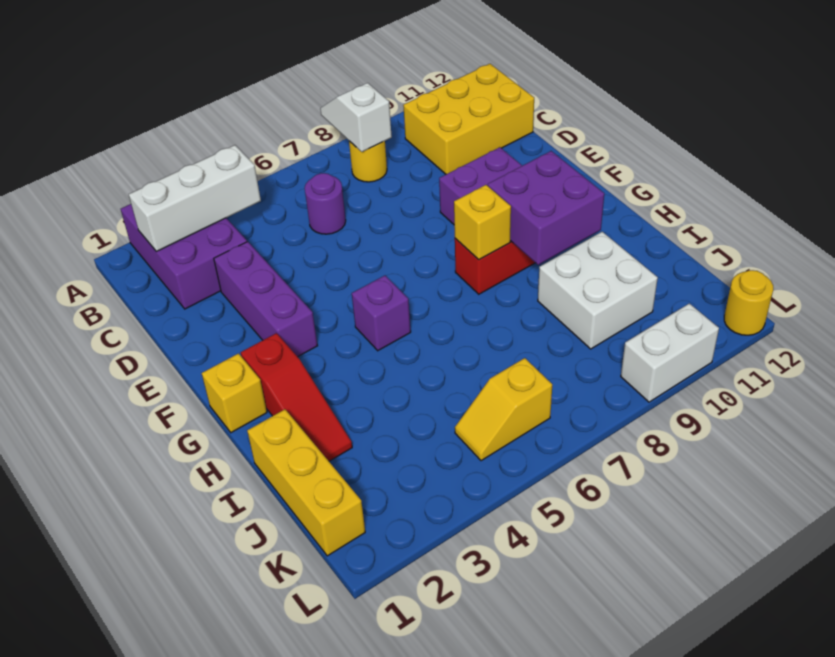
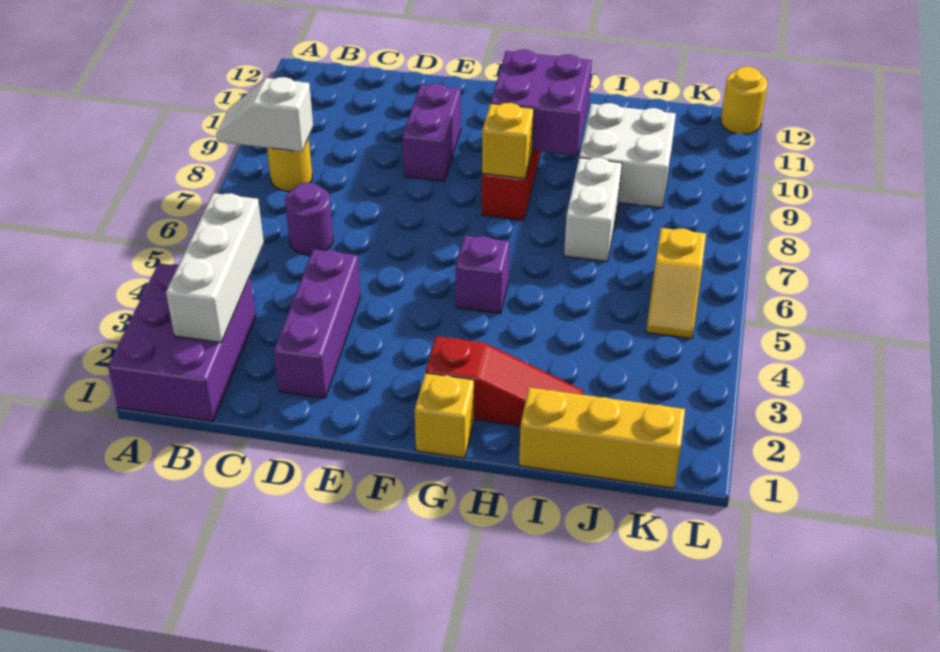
purple brick A2:C3 level 1 -> purple brick A1:B3 level 1
yellow brick B10:C12 level 1 -> none
purple brick D3:F3 level 1 -> purple brick D2:D4 level 1
white brick L9:L10 level 1 -> white brick I7:I8 level 1

